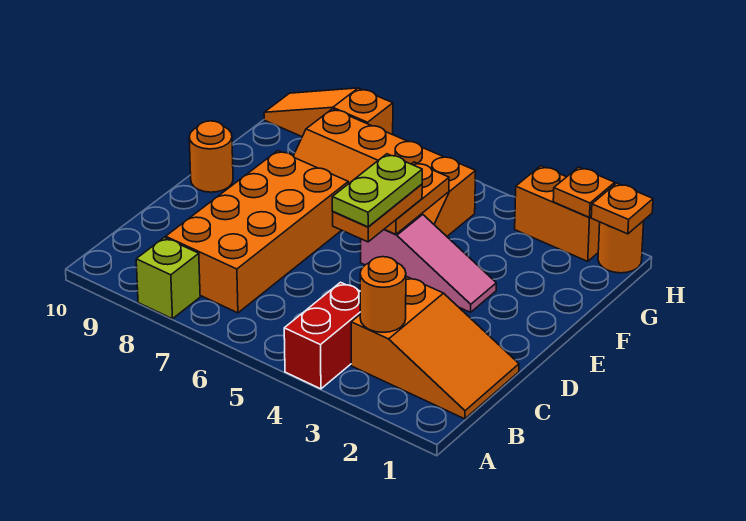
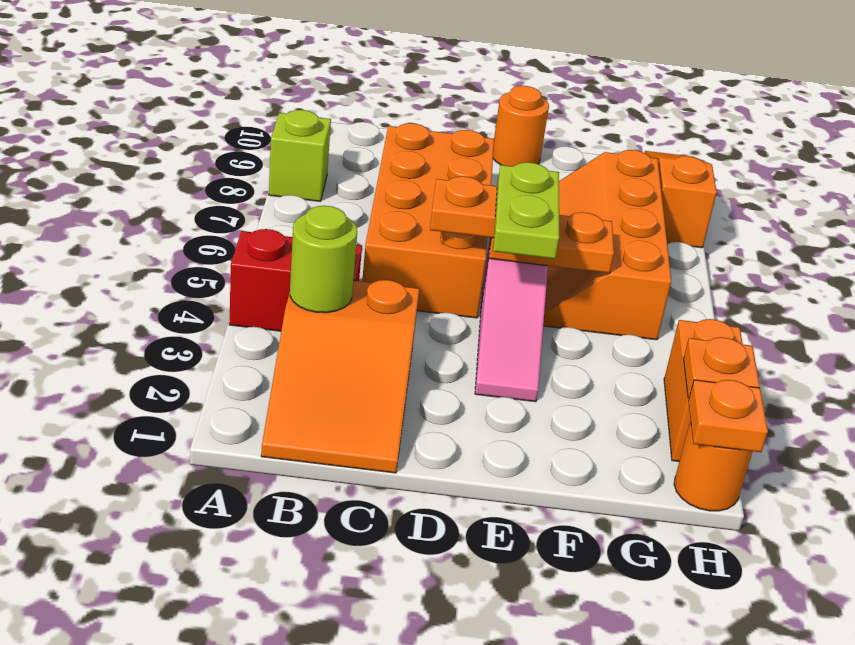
orange round brick B3 level 2 -> lime round brick B3 level 2
orange brick B7:E8 level 1 -> orange brick C5:D8 level 1
lime plate D5:E5 level 4 -> lime plate E4:E5 level 4

